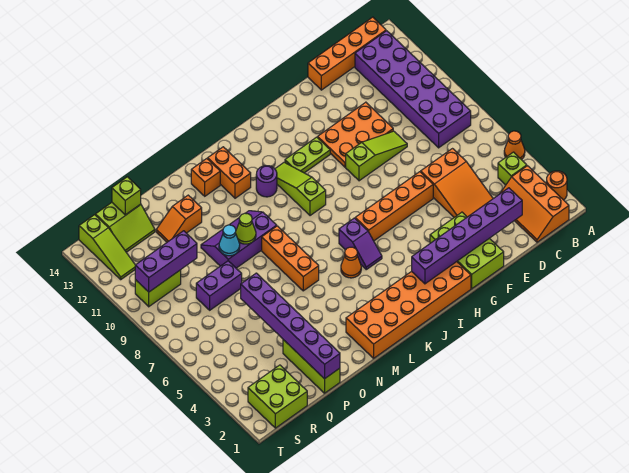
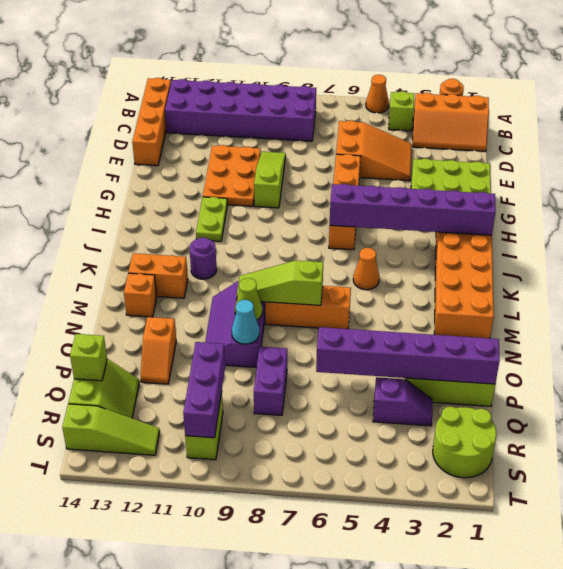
purple brick D2:I2 level 2 -> purple brick I1:I6 level 2
purple slope J5:J6 level 1 top 6 -> purple slope Q3:Q4 level 1 top 4
lime slope J9:J11 level 1 top 9 -> lime slope M7:M9 level 2 top 7
lime brick R1:S2 level 1 -> lime round brick R1:S2 level 1

